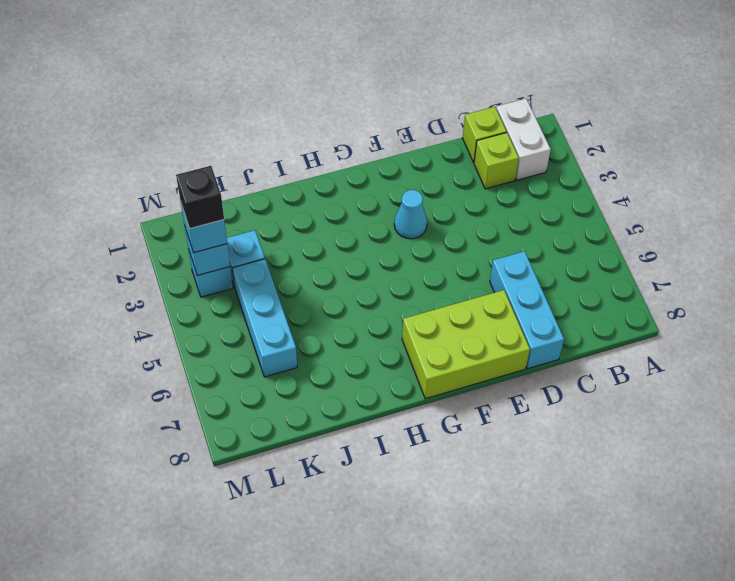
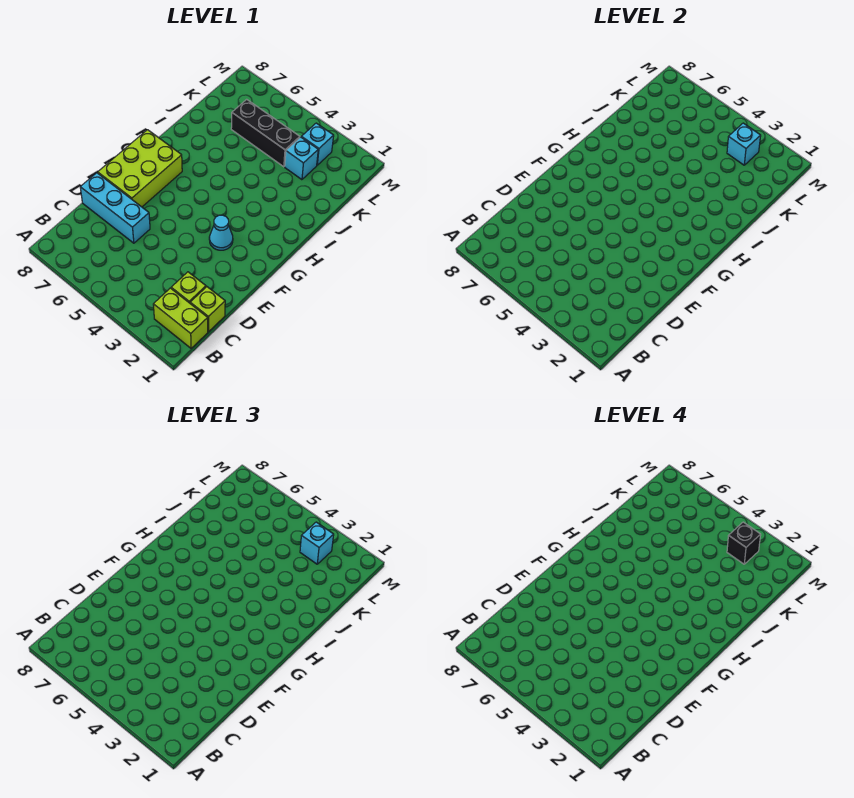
white brick B1:B2 level 1 -> lime brick B1:B2 level 1
cyan brick K4:K6 level 1 -> black brick K4:K6 level 1

